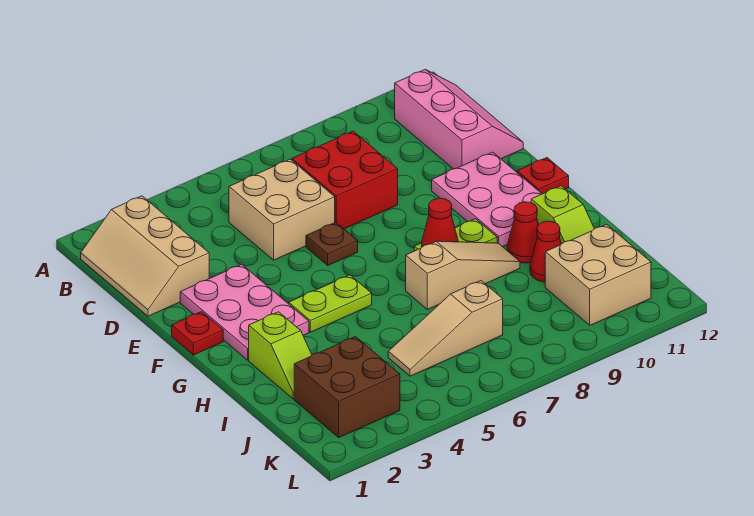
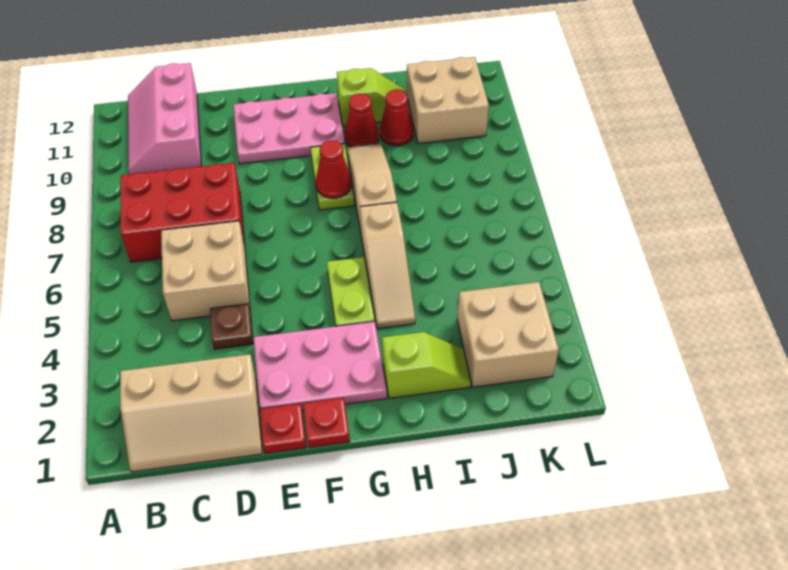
pink slope B11:D12 level 1 top 11 -> pink slope B10:C12 level 1 top C
red brick C7:D8 level 1 -> red brick B7:D8 level 1
brown plate E6 level 1 -> brown plate D4 level 1
red plate F12 level 1 -> red plate E1 level 1
brown brick J2:K3 level 1 -> tan brick J2:K3 level 1
tan slope J5:J7 level 1 top 7 -> tan slope H4:H6 level 1 top 6

